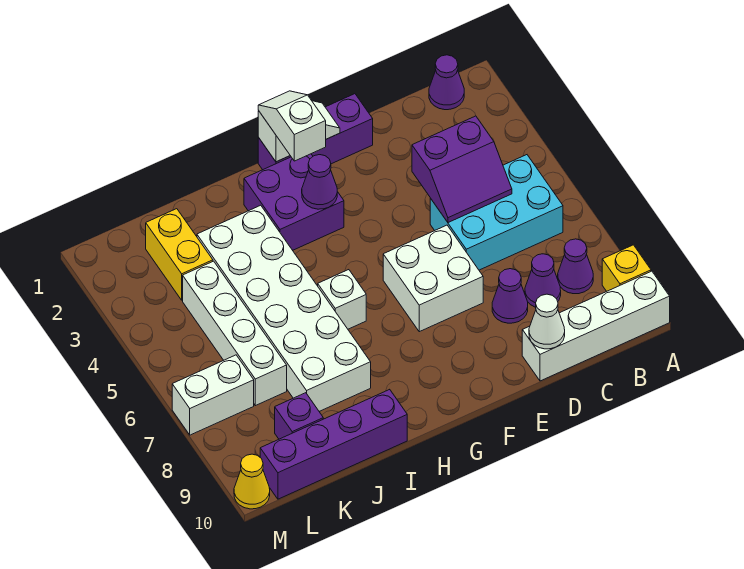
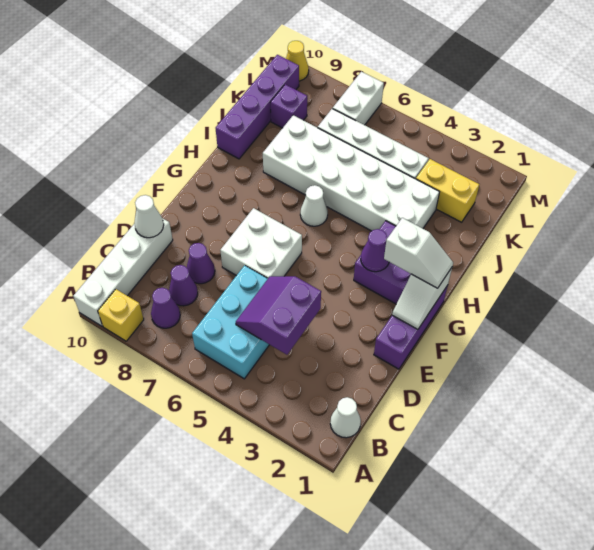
purple cone B1 level 1 -> white cone B1 level 1
white brick H6 level 1 -> white cone H6 level 1

